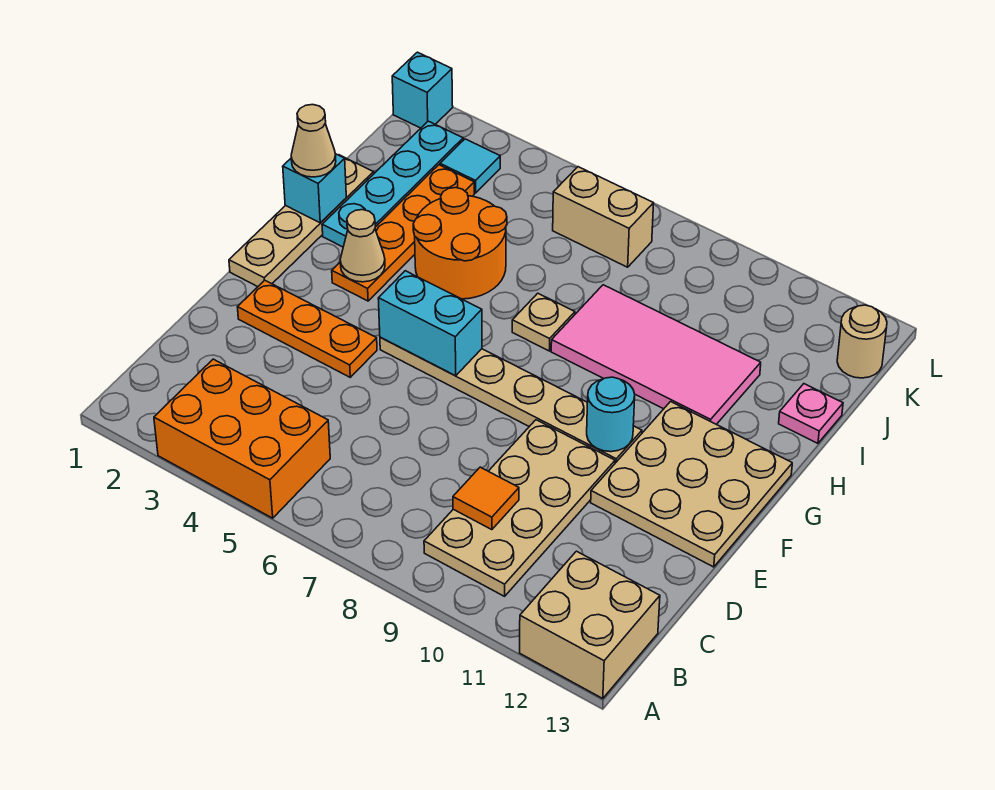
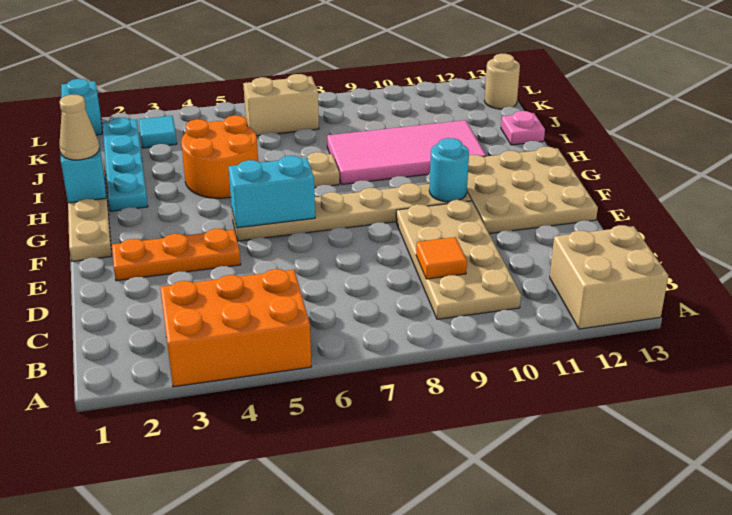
orange plate G3:J3 level 1 -> none
tan cone G3 level 2 -> none

